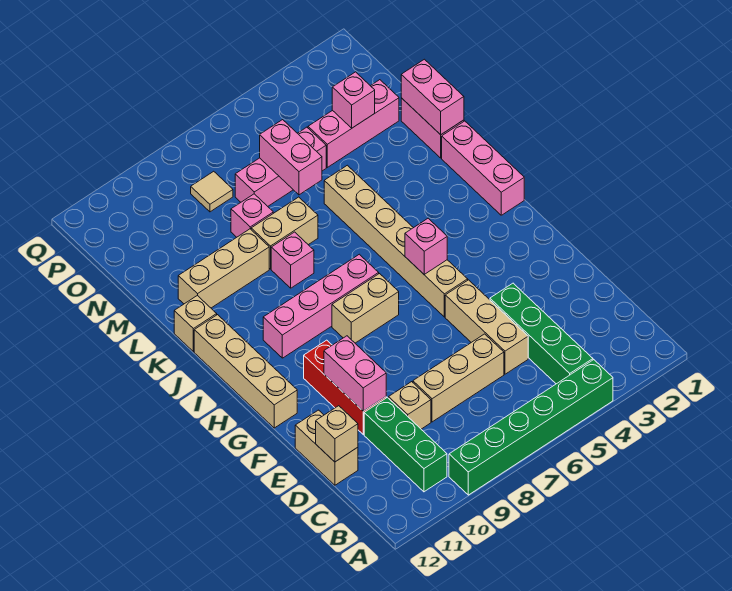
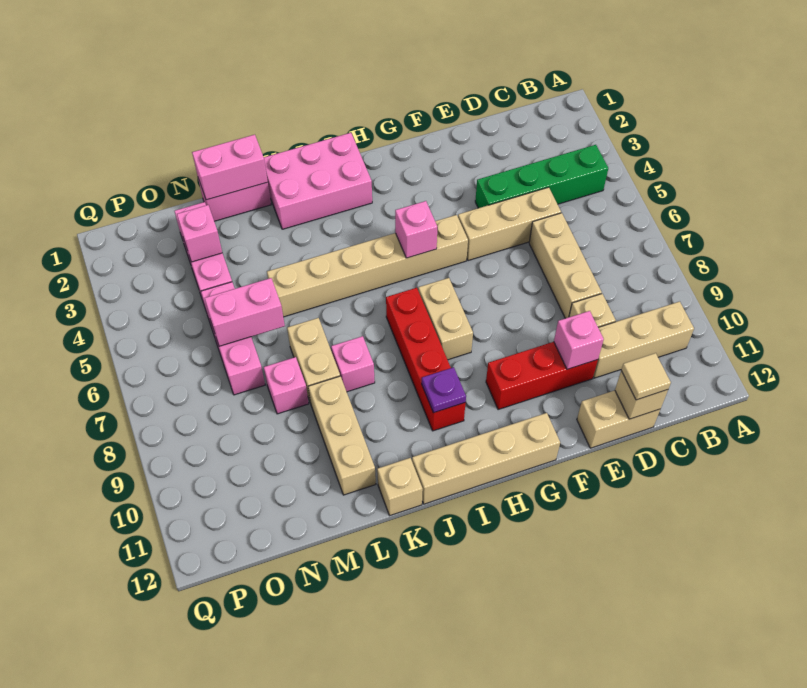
green brick A4:A9 level 1 -> none
green brick B10:D10 level 1 -> tan brick B10:D10 level 1
pink brick E10:F10 level 2 -> pink brick E10 level 2
pink brick I1:K1 level 1 -> pink brick I1:K2 level 1
pink brick I7:I10 level 1 -> red brick I7:I10 level 1
none -> purple plate I10 level 2
tan tile O8 level 1 -> tan tile D12 level 3

